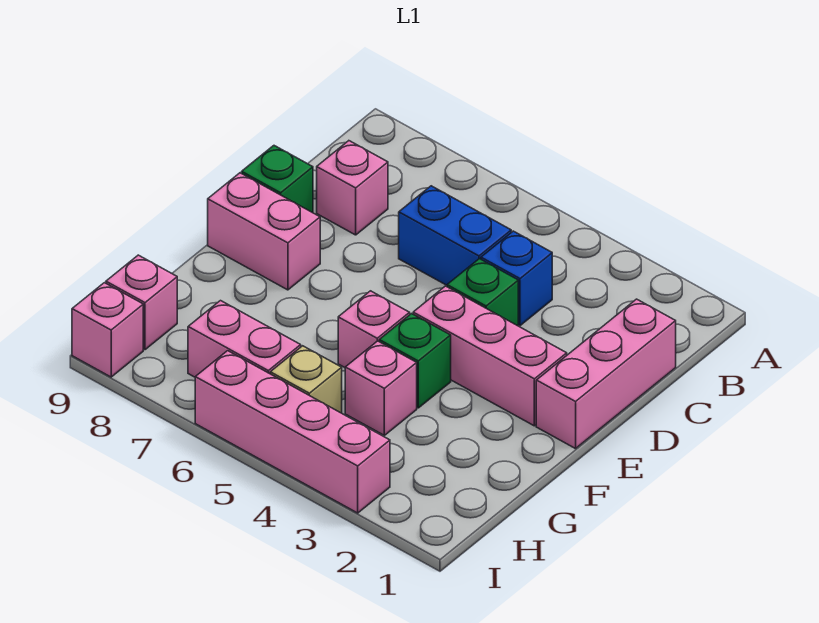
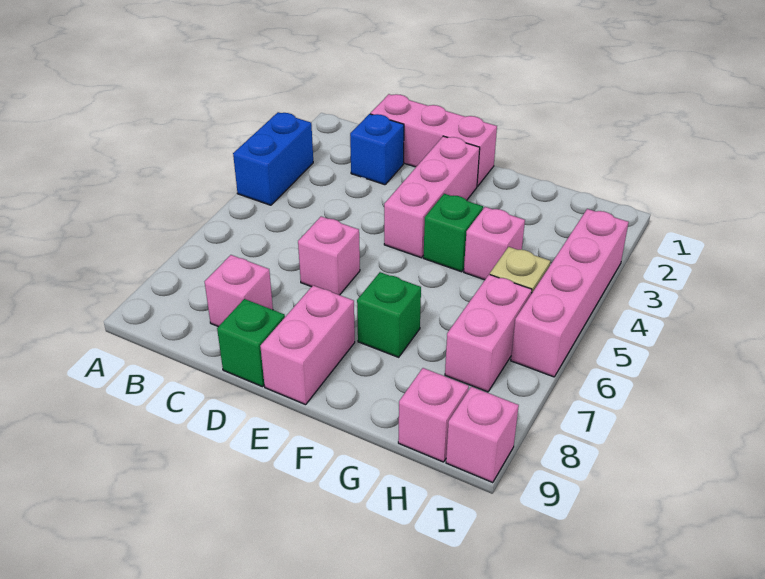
blue brick C4 level 1 -> blue brick C2 level 1
blue brick C5:C6 level 1 -> blue brick A3:A4 level 1
green brick D4 level 1 -> green brick F7 level 1
pink brick F5 level 1 -> pink brick D6 level 1

